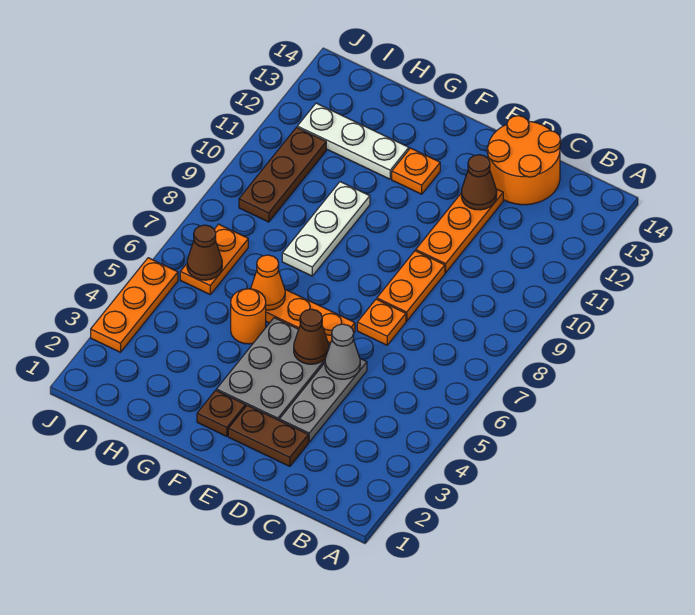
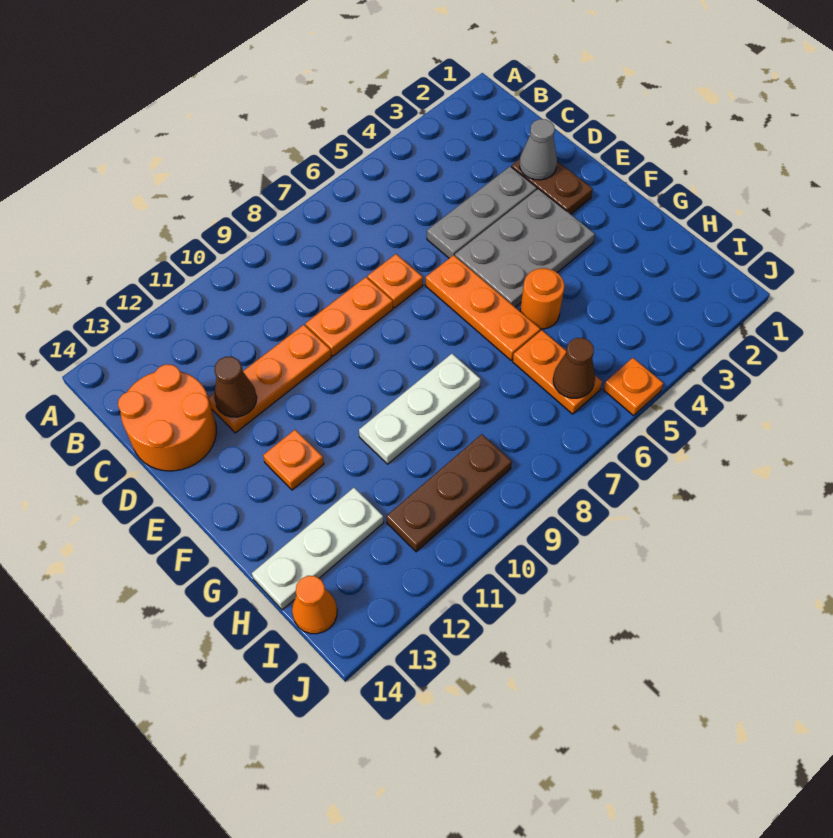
grey cone D5 level 2 -> grey cone D2 level 2
brown cone E5 level 2 -> none
brown plate F2 level 1 -> none
orange cone G6 level 2 -> orange cone I14 level 1
white plate G12:I12 level 1 -> white plate H12:H14 level 1
orange plate I6:I7 level 1 -> orange plate H6:I6 level 1
orange plate J3:J5 level 1 -> orange plate J5 level 1

